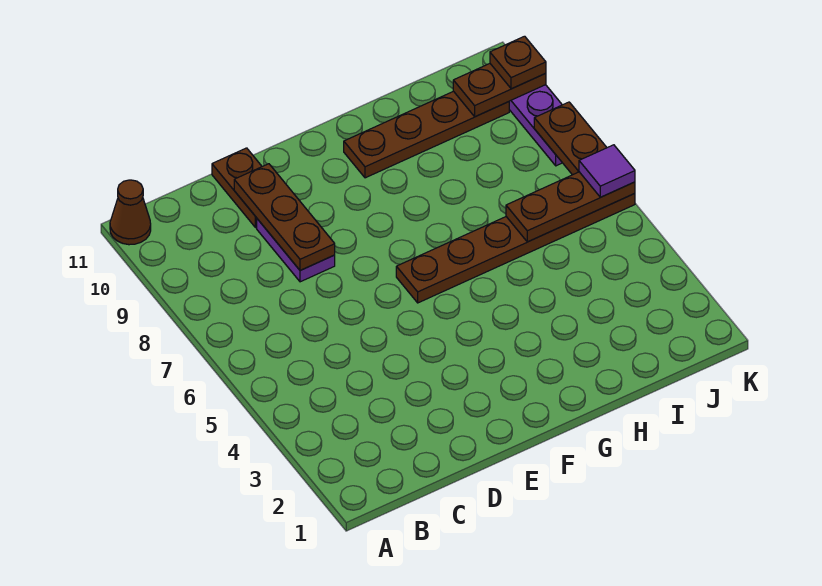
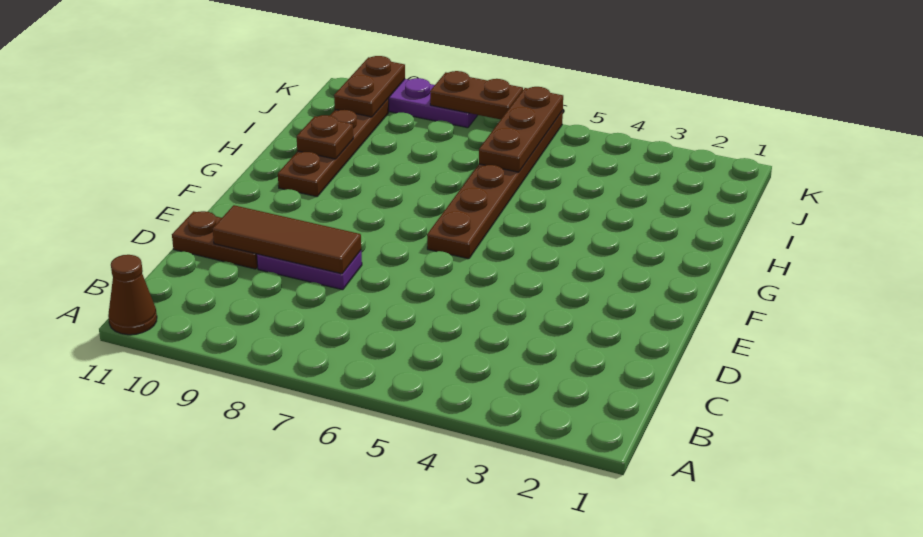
brown plate D8:D10 level 2 -> brown tile D8:D10 level 2
purple tile K6 level 3 -> none
brown plate K10 level 3 -> brown plate H10 level 2

